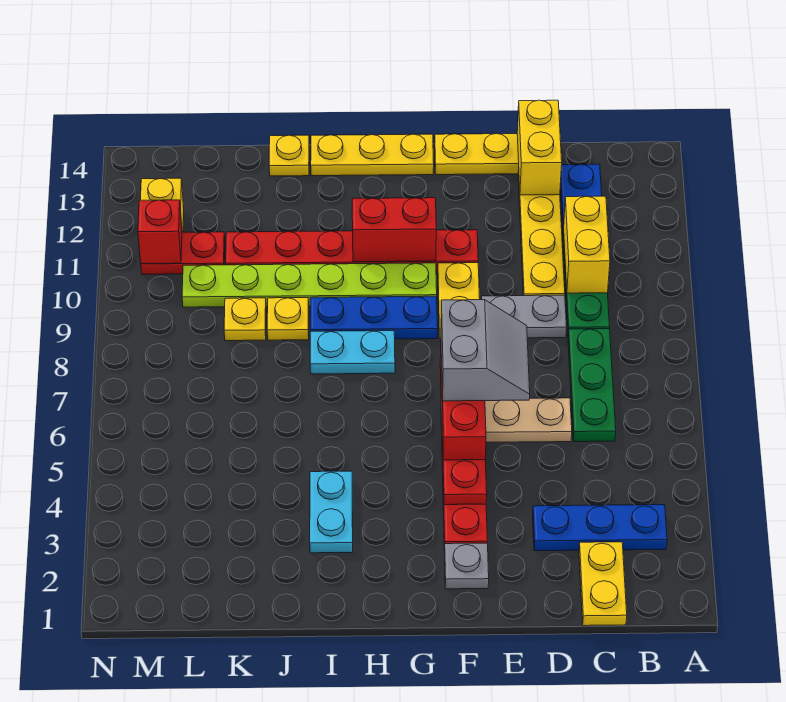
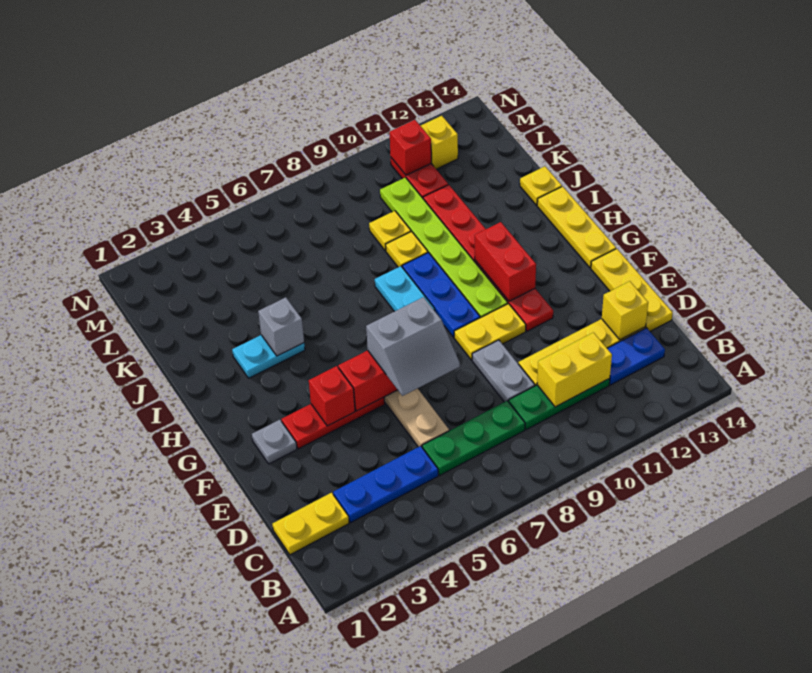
blue plate B3:D3 level 1 -> blue plate C3:C5 level 1
yellow brick D13:D14 level 2 -> yellow brick D13 level 2
red plate F4 level 2 -> red brick F4 level 2
none -> grey brick I4 level 2

